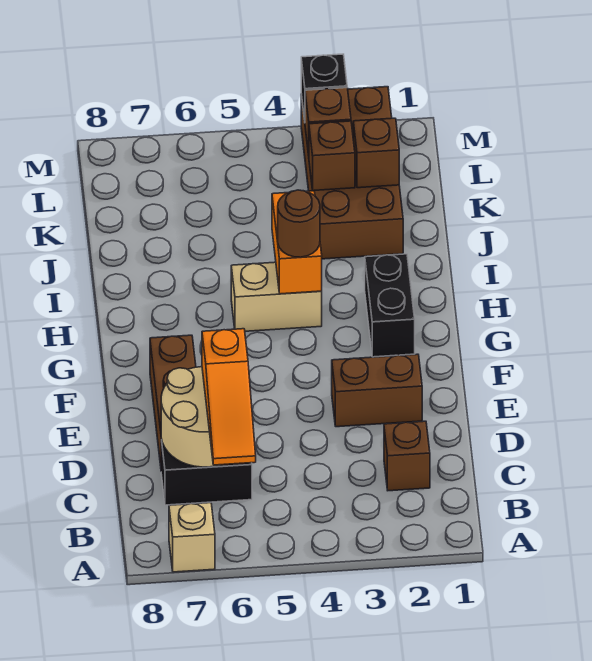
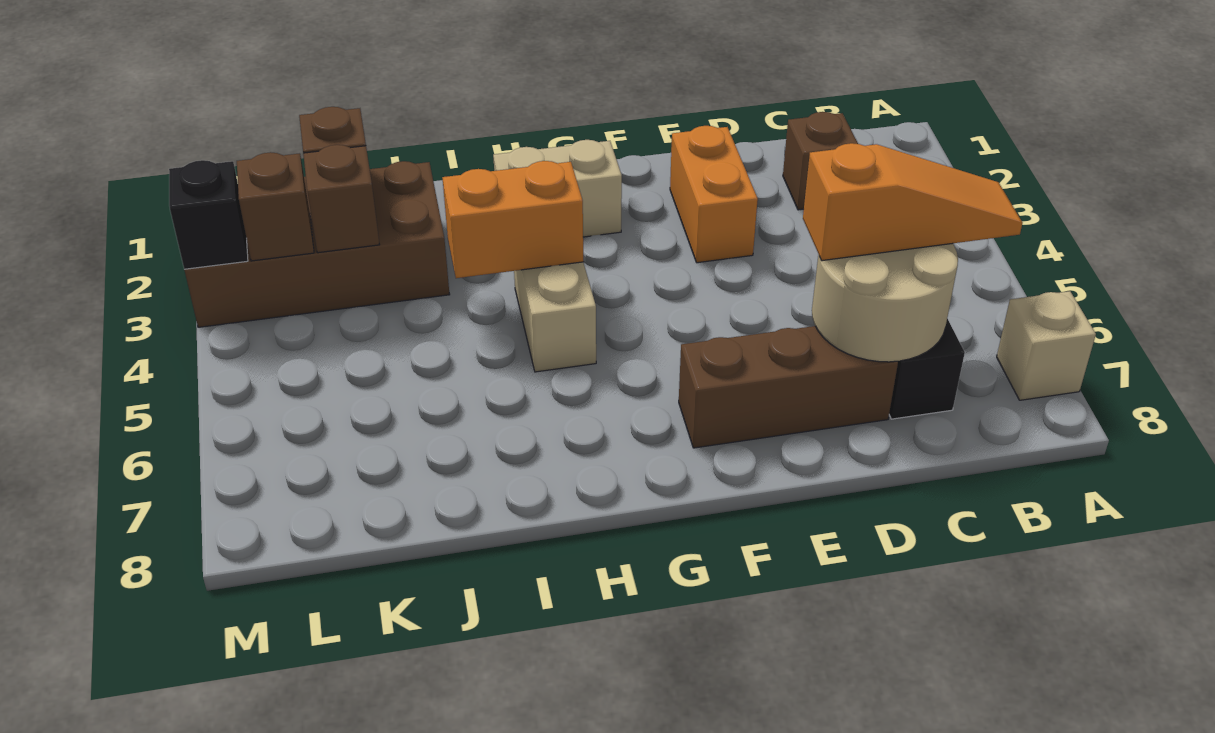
brown brick E2:E3 level 1 -> orange brick E2:E3 level 1
black brick G2:H2 level 1 -> tan brick G2:H2 level 1
brown round brick H4 level 3 -> none

